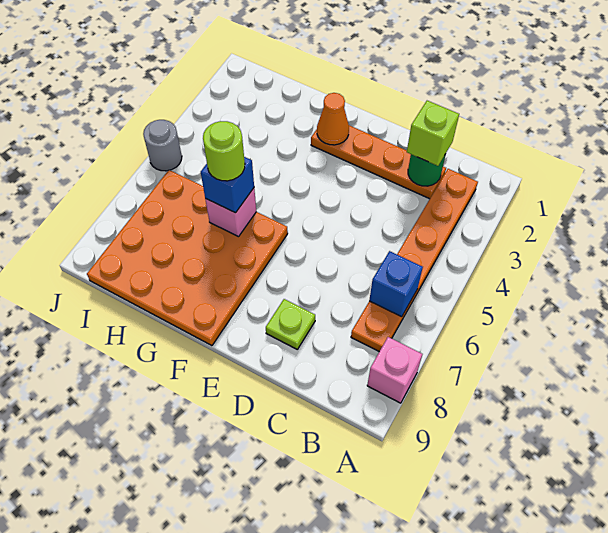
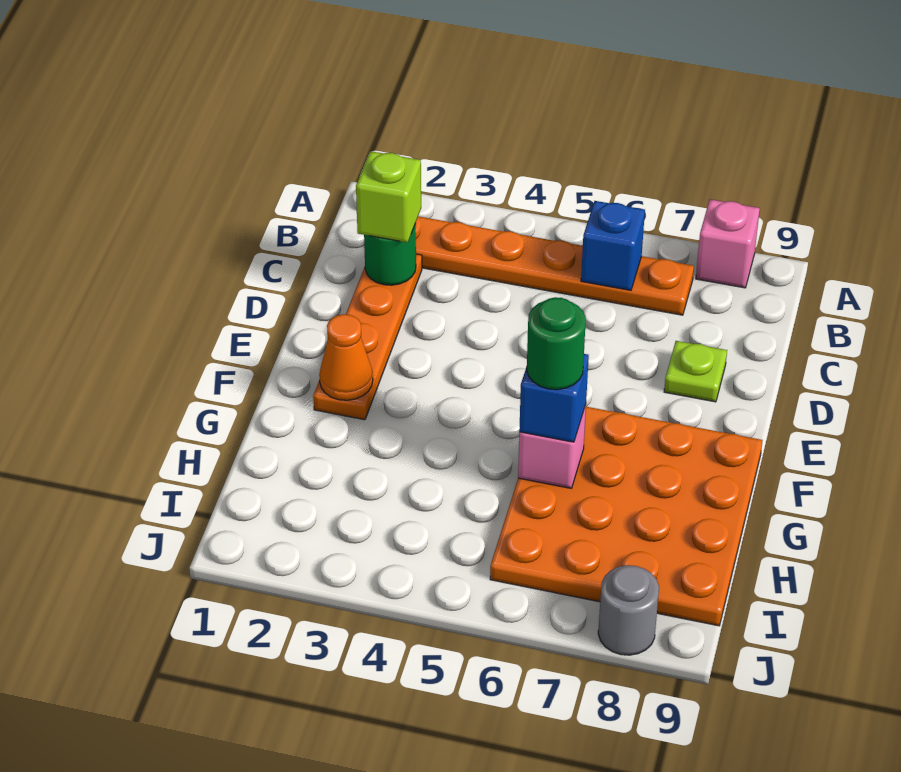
lime round brick G6 level 4 -> green round brick G6 level 4
grey round brick J5 level 1 -> grey round brick J8 level 1

